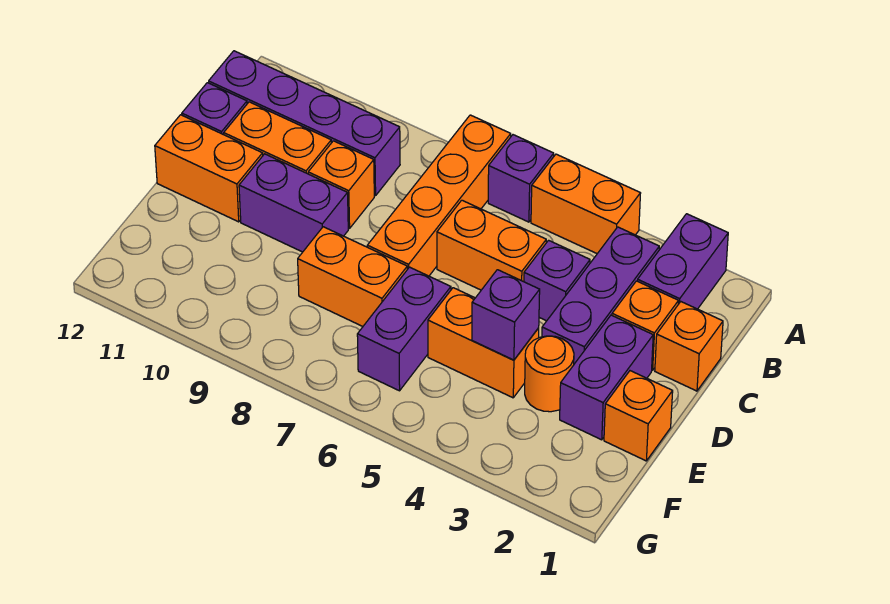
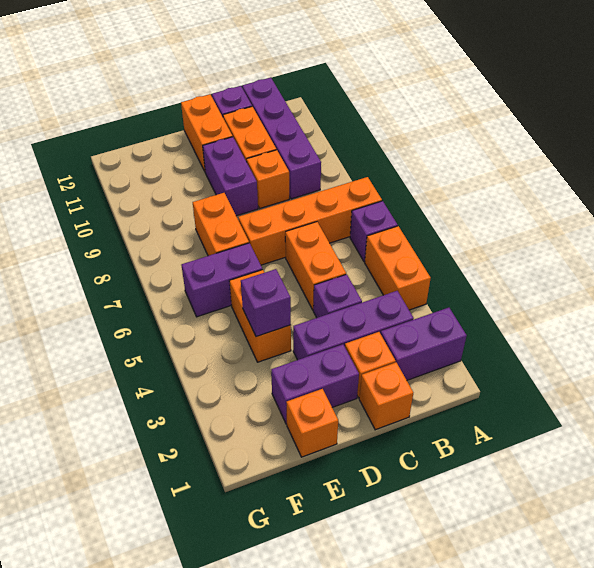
orange round brick E3 level 1 -> none

